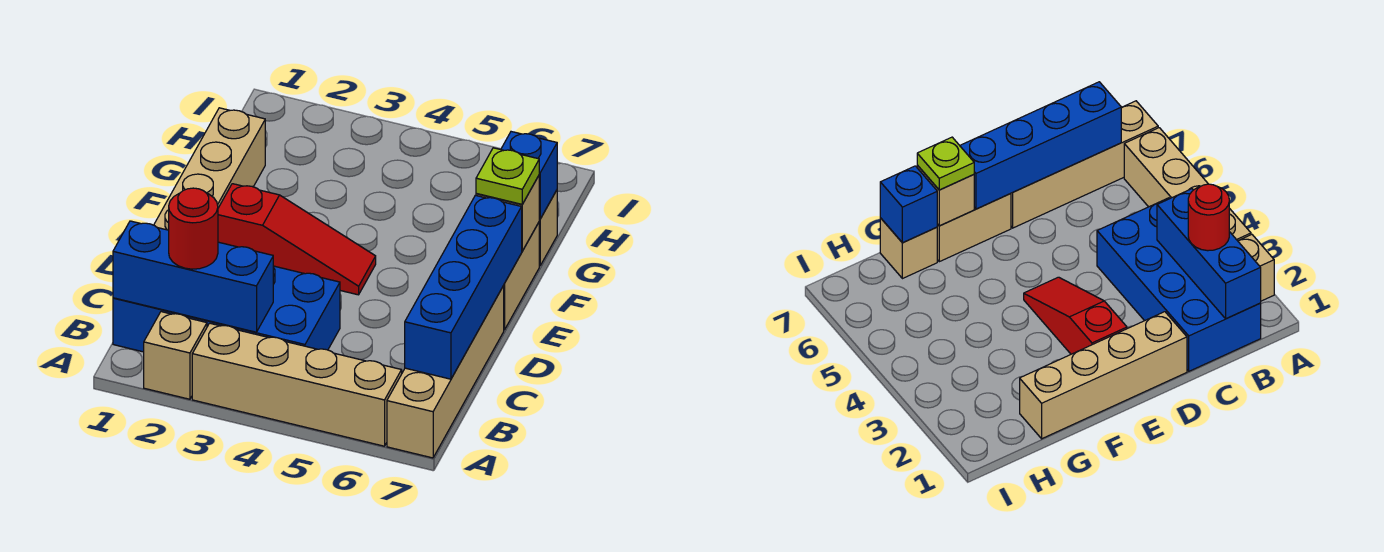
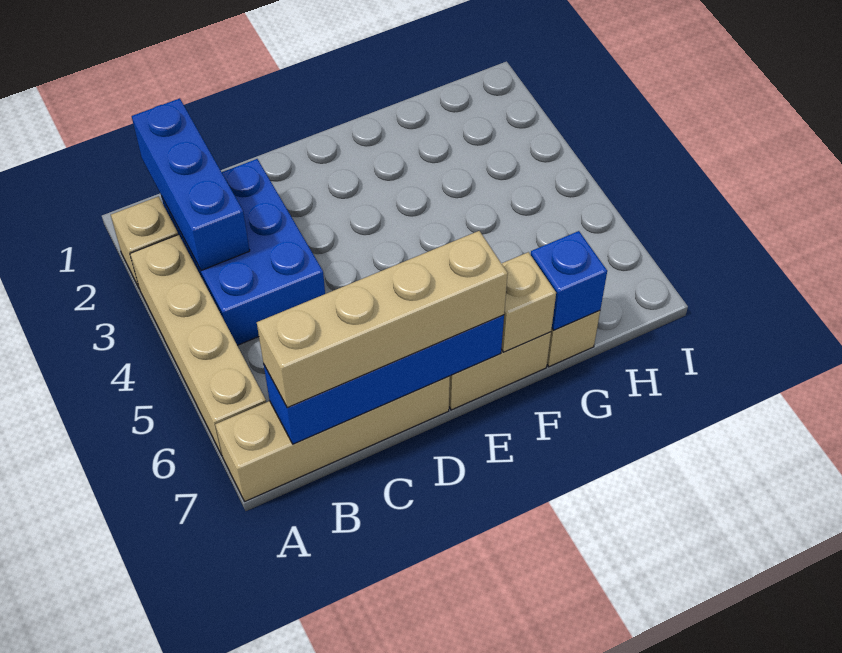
blue brick B1:C4 level 1 -> blue brick B2:C4 level 1
red round brick B2 level 3 -> none
tan brick D1:G1 level 1 -> tan brick B7:E7 level 3
red slope E2:E4 level 1 top 2 -> none
lime plate F7 level 3 -> none

